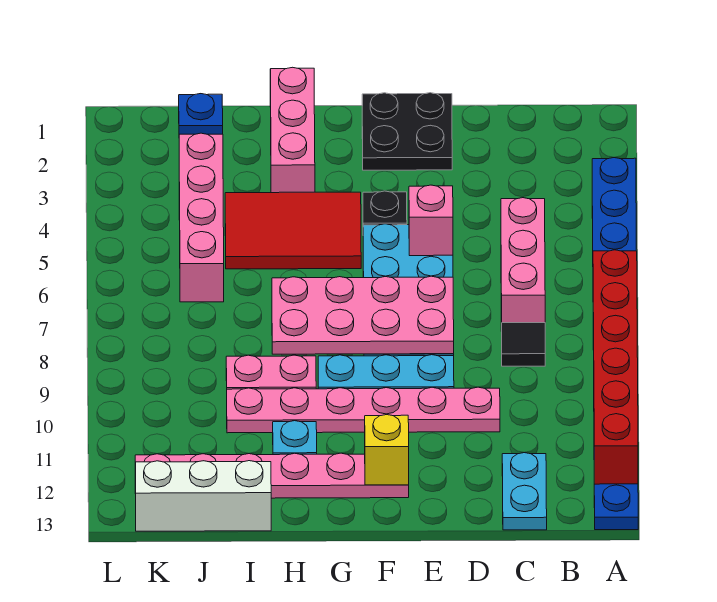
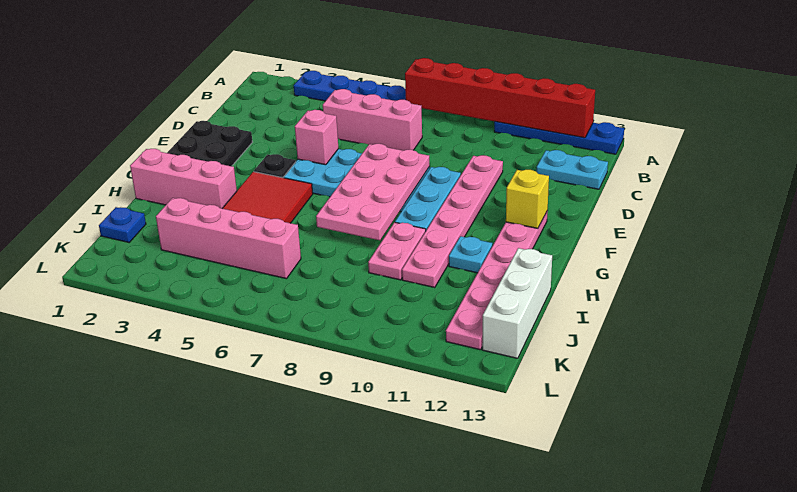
black tile C8 level 1 -> none

